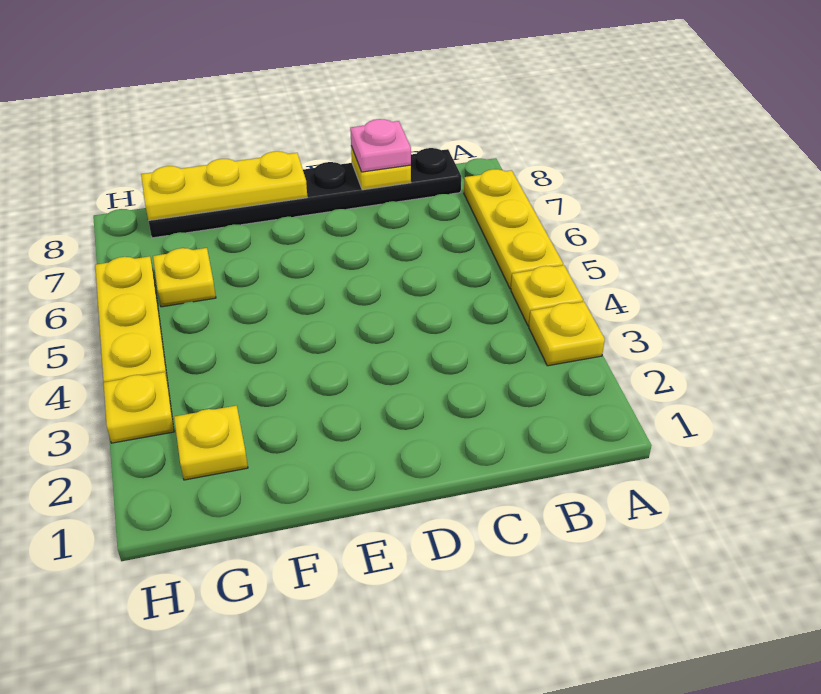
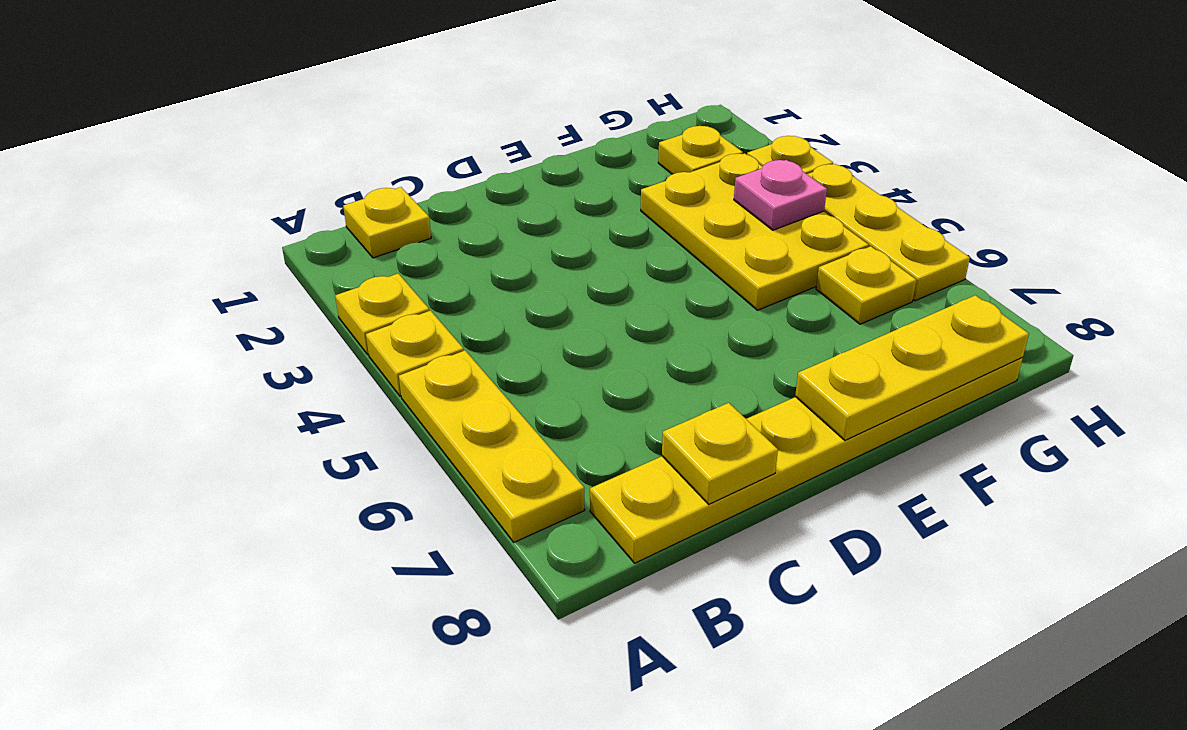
none -> yellow plate B1 level 1
black plate B8:G8 level 1 -> yellow plate B8:G8 level 1
pink plate C8 level 3 -> pink plate G4 level 2
none -> yellow plate F3:G5 level 1

